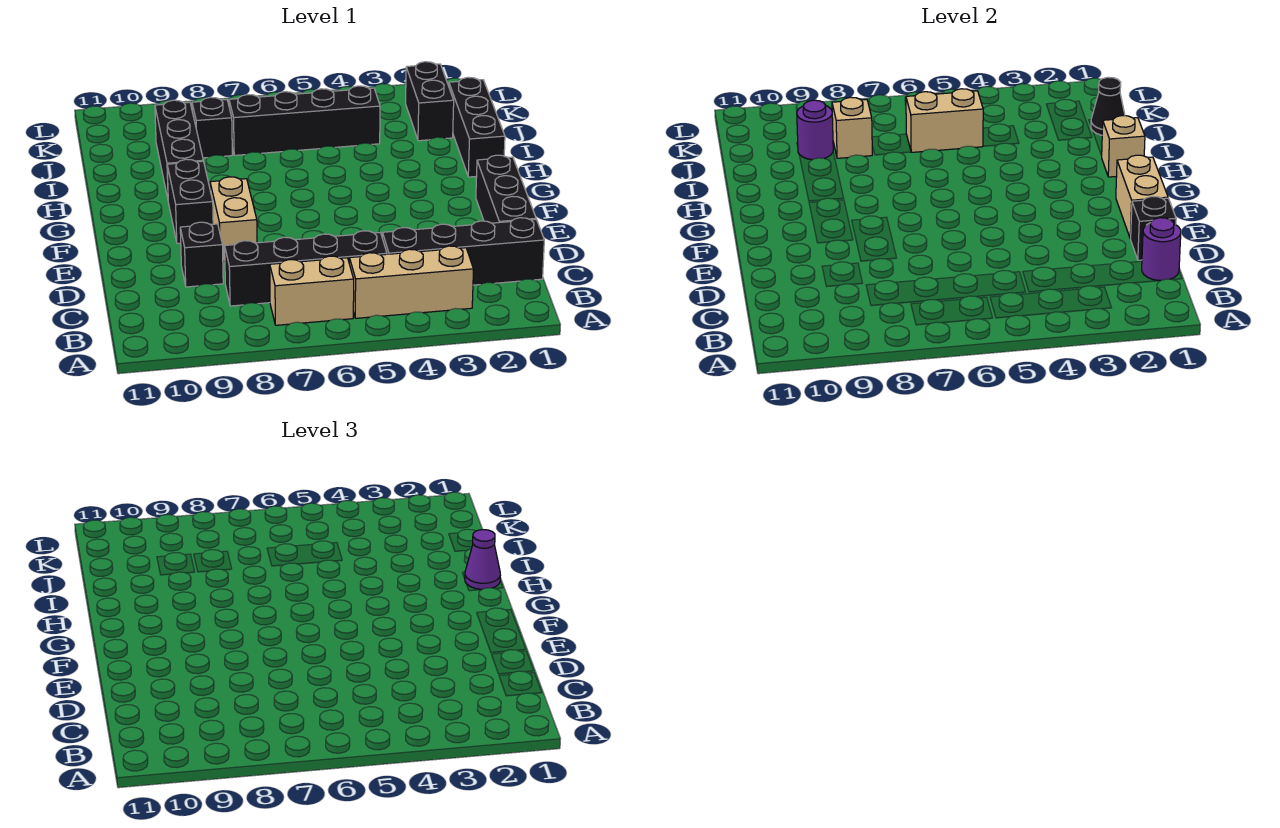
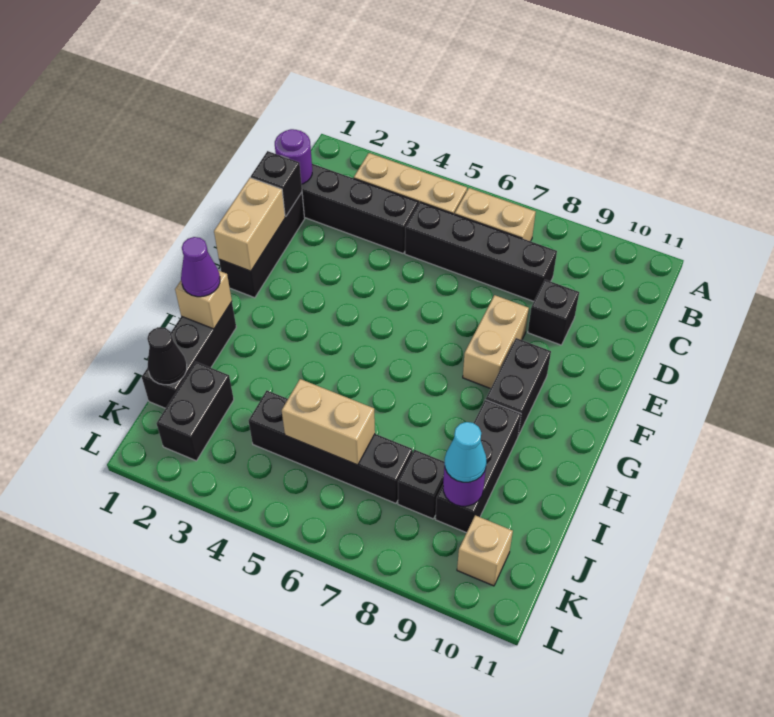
tan brick J8 level 2 -> tan brick K10 level 1
none -> cyan cone J9 level 3

